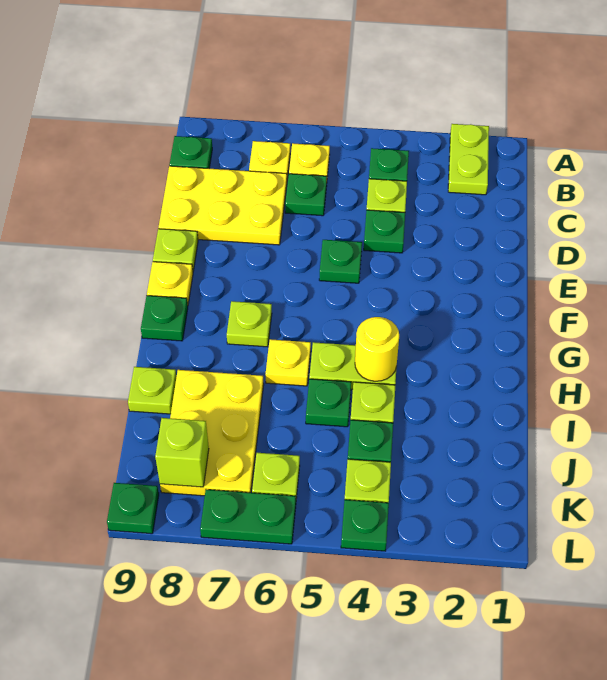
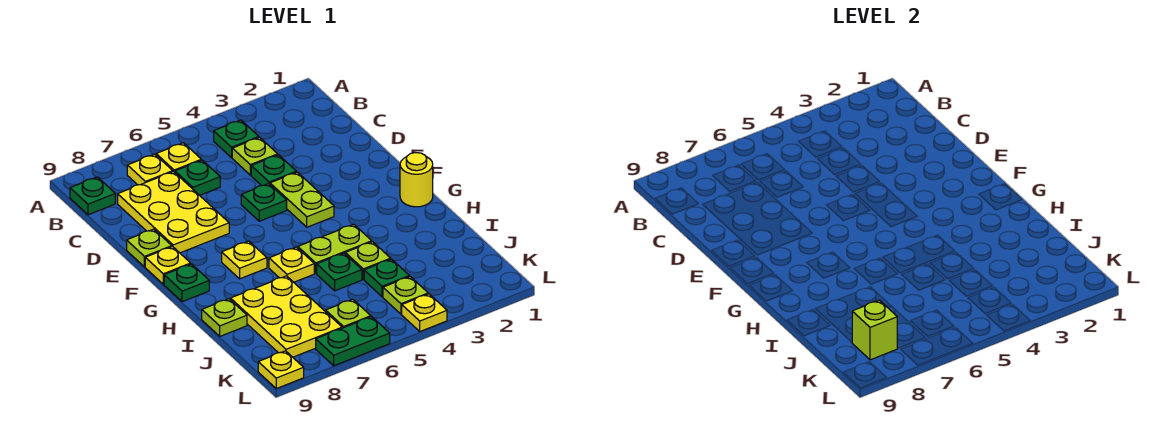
lime plate A2:B2 level 1 -> lime plate E4:F4 level 1
yellow plate C7:D9 level 1 -> yellow plate C7:E8 level 1
lime plate G7 level 1 -> yellow plate G7 level 1
yellow round brick H4 level 2 -> yellow round brick G1 level 1
green plate L4 level 1 -> yellow plate L4 level 1
green plate L9 level 1 -> yellow plate L9 level 1

